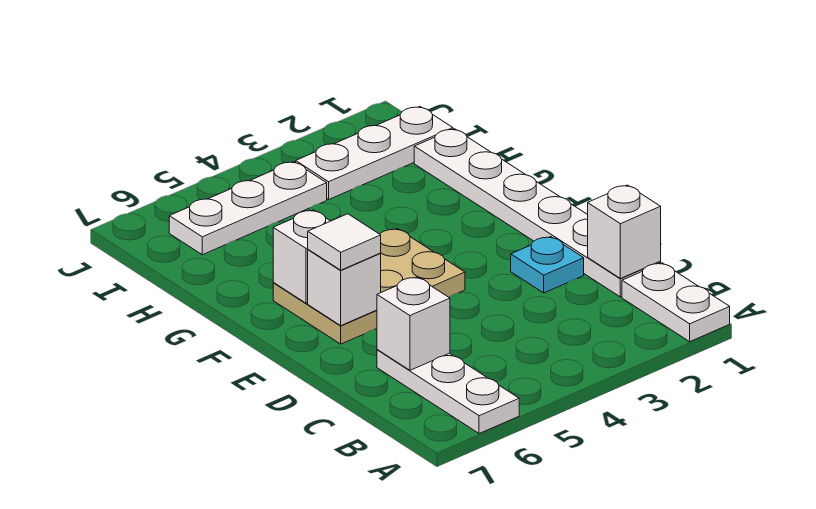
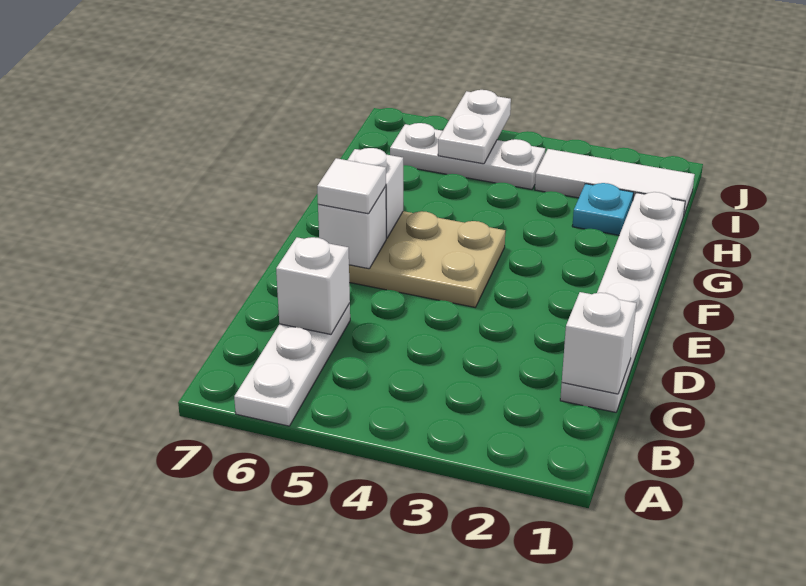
white plate A1:B1 level 1 -> white plate I5:J5 level 2
cyan plate D2 level 1 -> cyan plate H2 level 1
white plate I1:I3 level 1 -> white tile I1:I3 level 1

